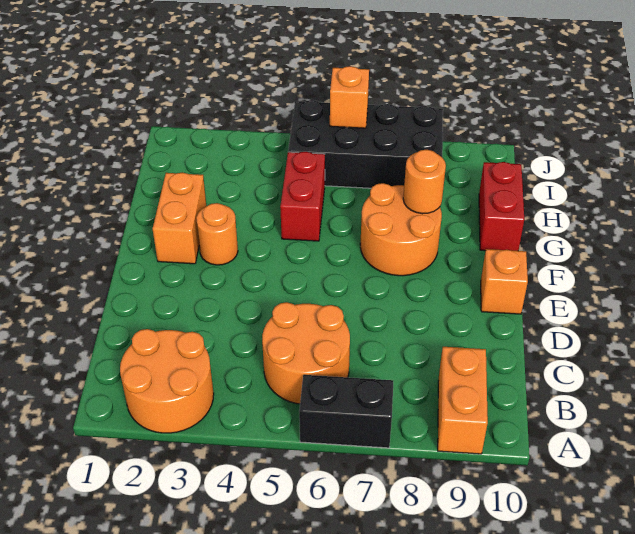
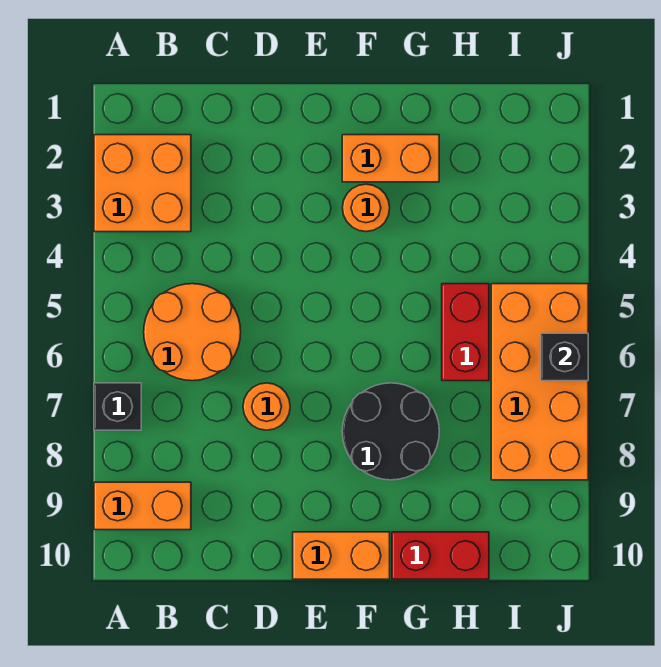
orange round brick A2:B3 level 1 -> orange brick A2:B3 level 1
black brick A6:A7 level 1 -> black brick A7 level 1
orange brick E10 level 1 -> orange brick E10:F10 level 1
orange round brick F7:G8 level 1 -> black round brick F7:G8 level 1
red brick G5:H5 level 1 -> red brick H5:H6 level 1
orange round brick G8 level 2 -> orange round brick D7 level 1
black brick I5:J8 level 1 -> orange brick I5:J8 level 1
orange brick J6 level 2 -> black brick J6 level 2

